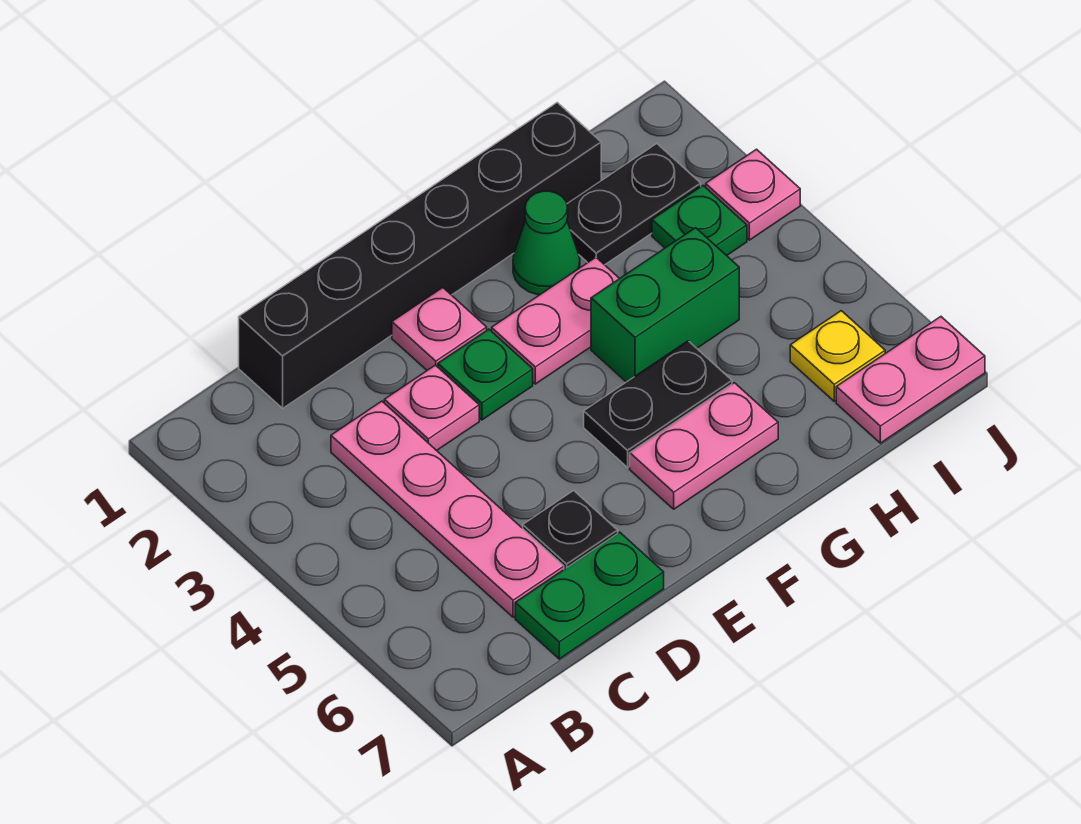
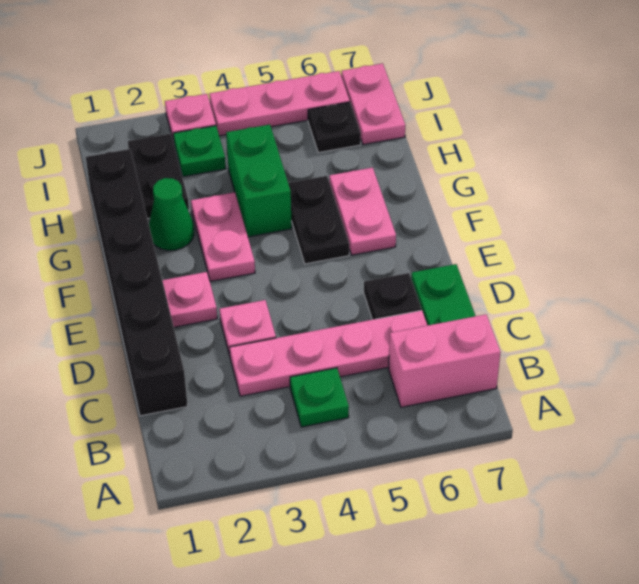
none -> pink brick B6:B7 level 1
green plate E3 level 1 -> green plate B4 level 1
yellow plate I6 level 1 -> black plate I6 level 1
none -> pink plate J4:J6 level 1

